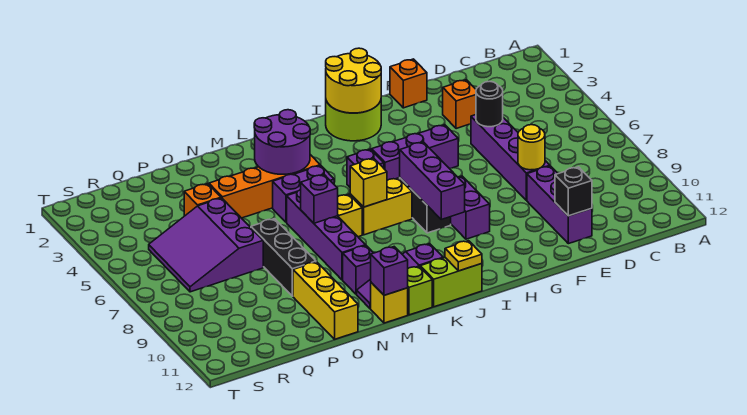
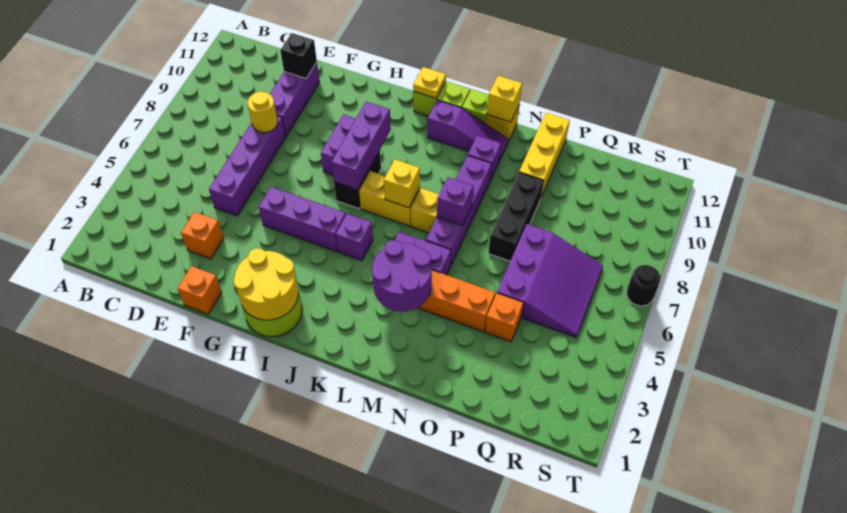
black round brick E5 level 2 -> black round brick T7 level 1
purple brick M12 level 2 -> yellow brick M12 level 2

